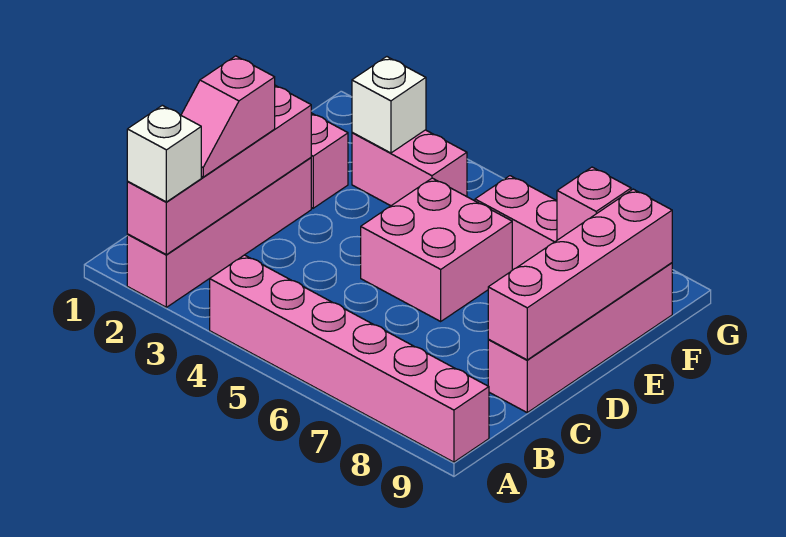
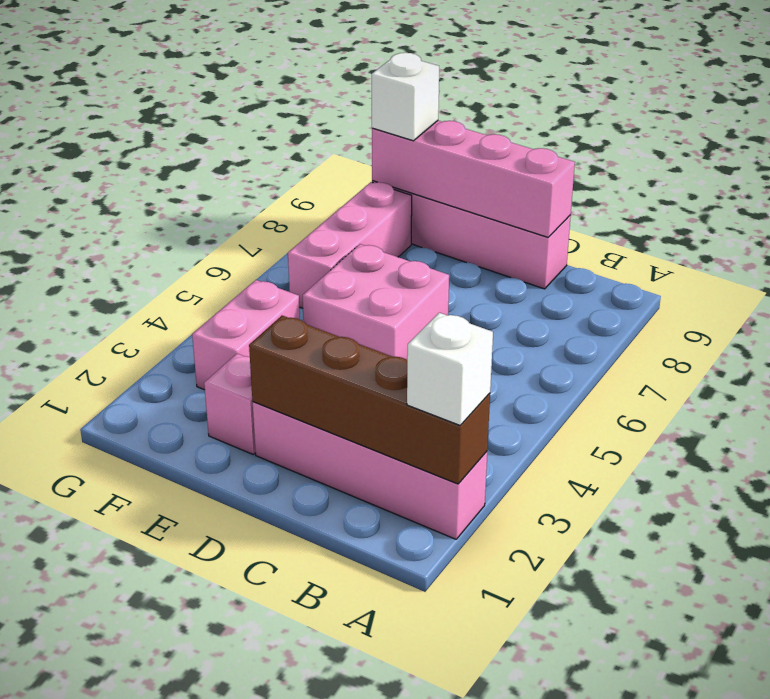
pink brick A2:D2 level 2 -> brown brick A2:D2 level 2
pink brick A4:A9 level 1 -> none
pink slope B2:C2 level 3 top C -> none
white brick F3 level 2 -> white brick F9 level 3
pink brick F8 level 2 -> none

